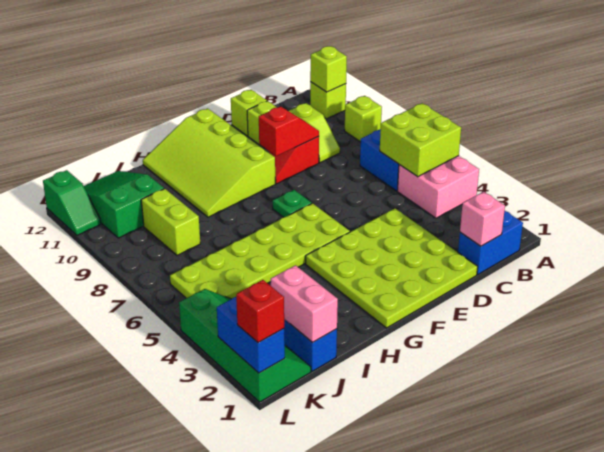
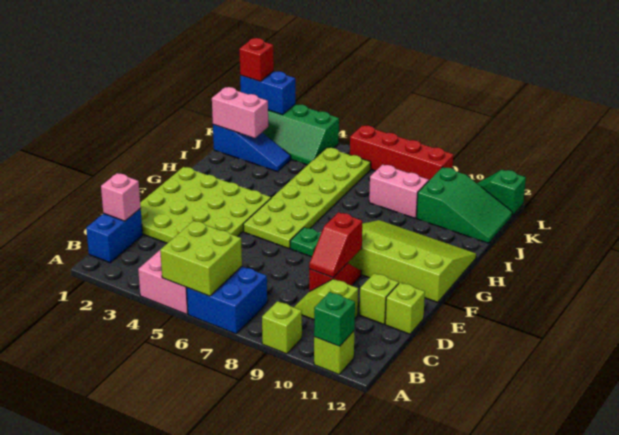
lime brick A11 level 2 -> green brick A11 level 2
lime brick J8:J9 level 1 -> pink brick J8:J9 level 1
none -> red brick L6:L9 level 1

